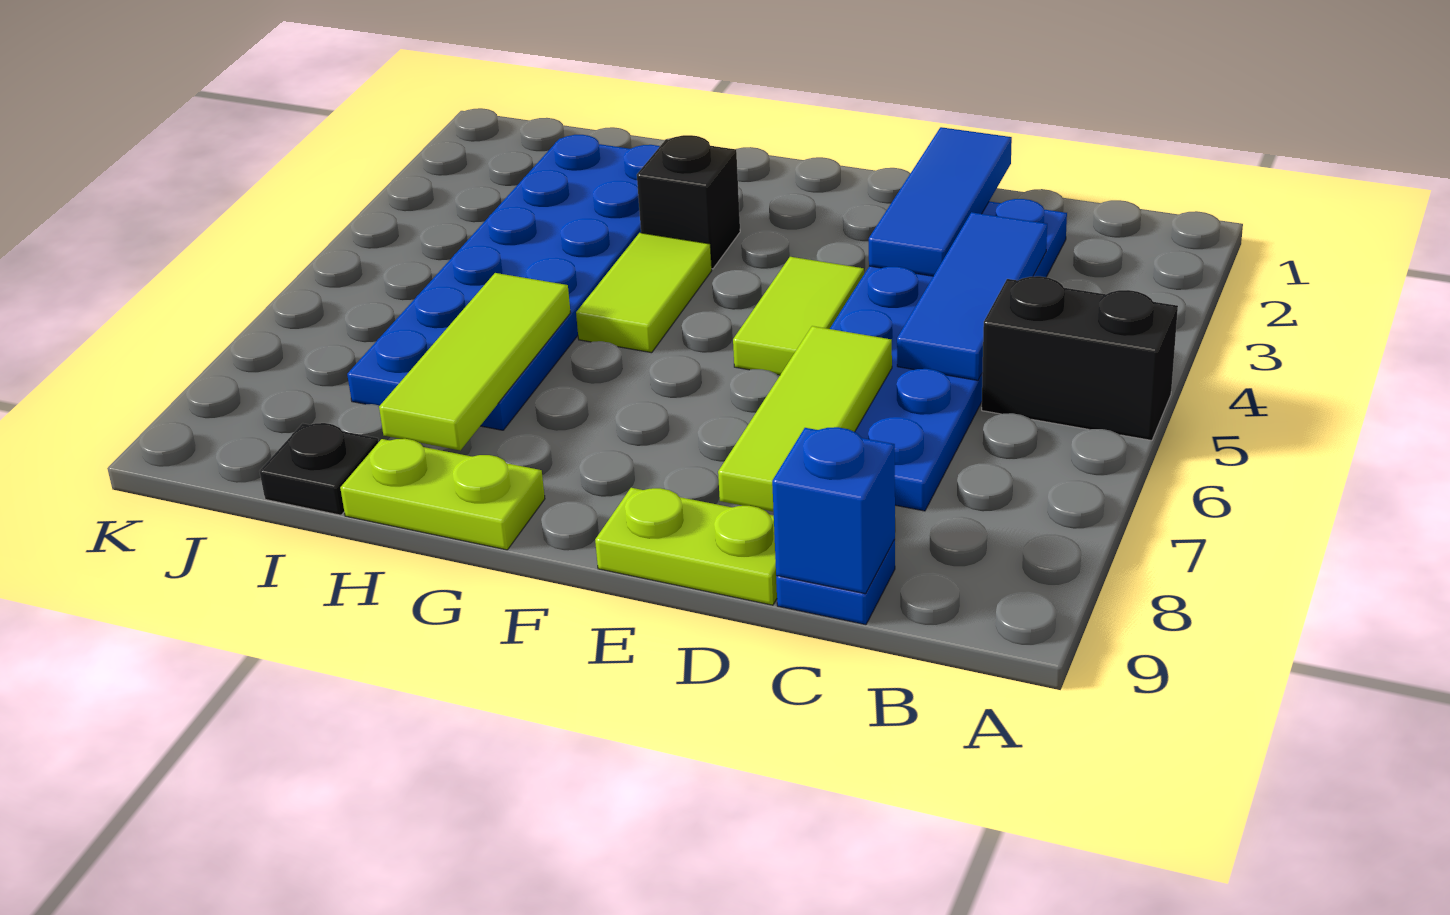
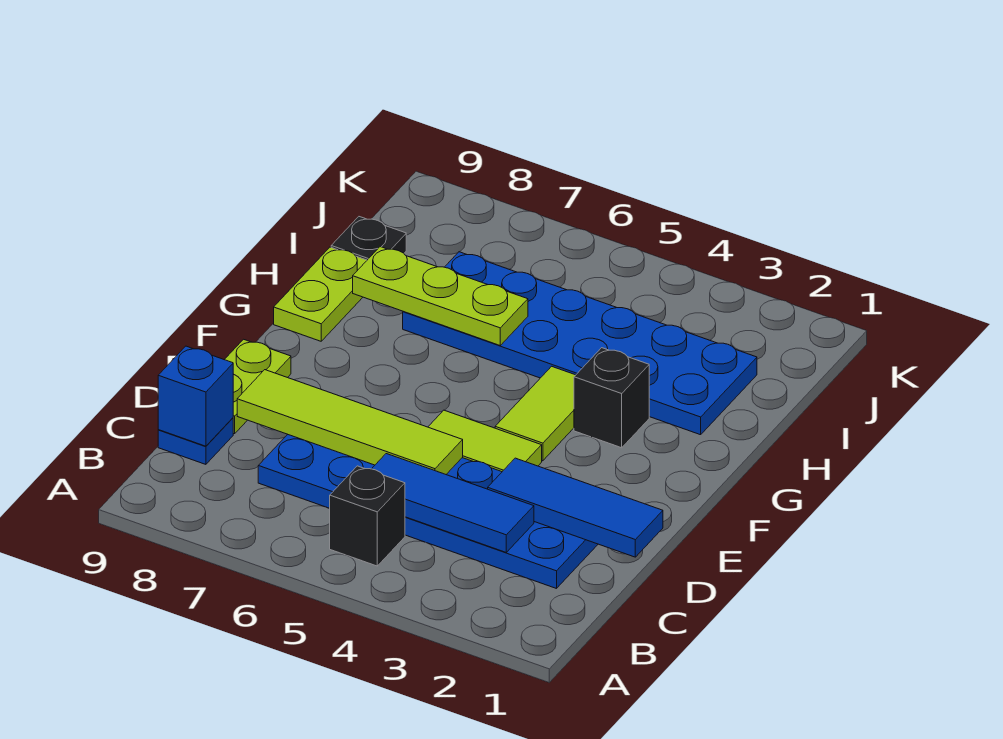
black brick A5:B5 level 1 -> black brick B5 level 1
lime tile D6:D8 level 2 -> lime tile D5:D8 level 2
lime tile G4:G5 level 1 -> lime tile F4:G4 level 1
lime tile H6:H8 level 2 -> lime plate H6:H8 level 2

